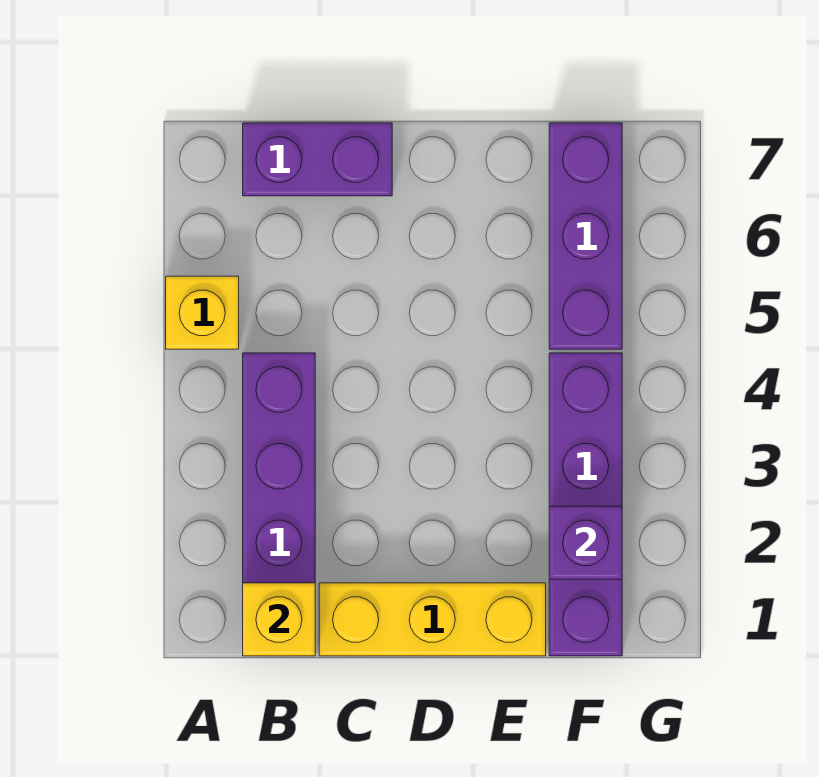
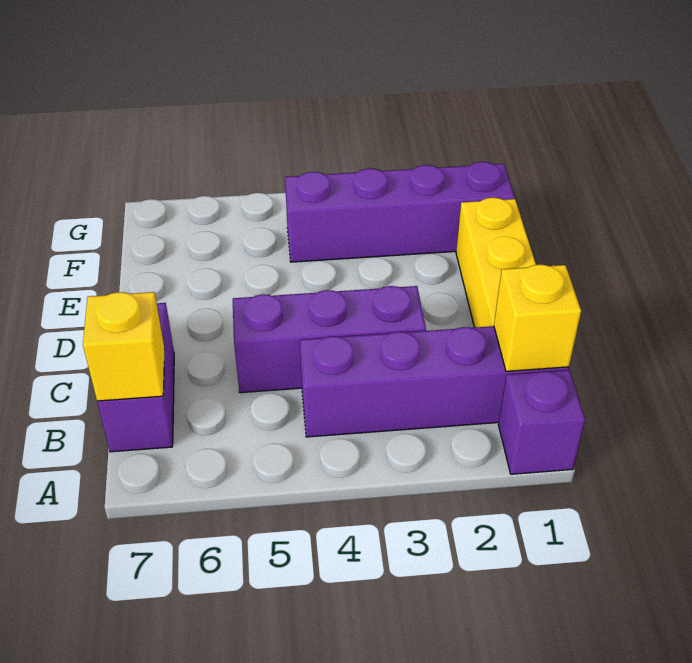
yellow brick A5 level 1 -> yellow brick B7 level 2
purple brick F2 level 2 -> purple brick A1 level 1
purple brick F5:F7 level 1 -> purple brick C3:C5 level 1

